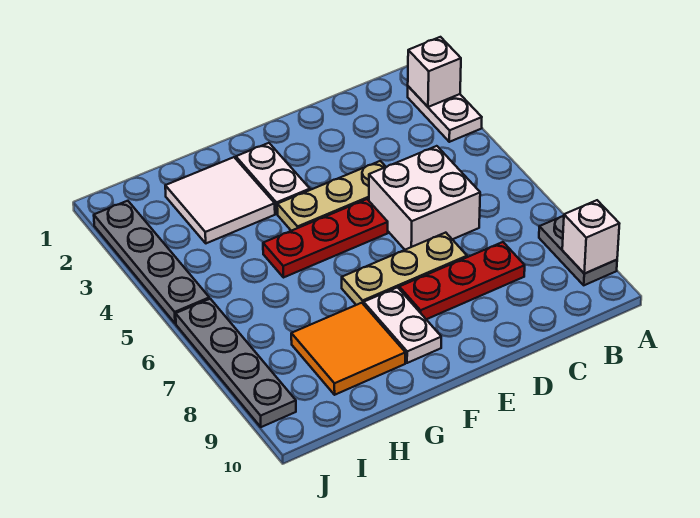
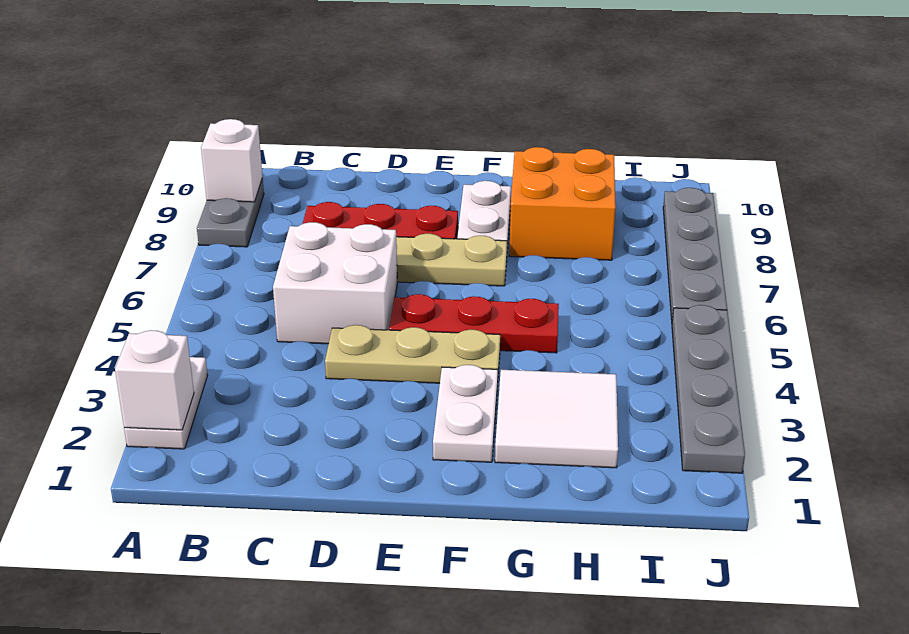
orange tile G8:H9 level 1 -> orange brick G8:H9 level 1

